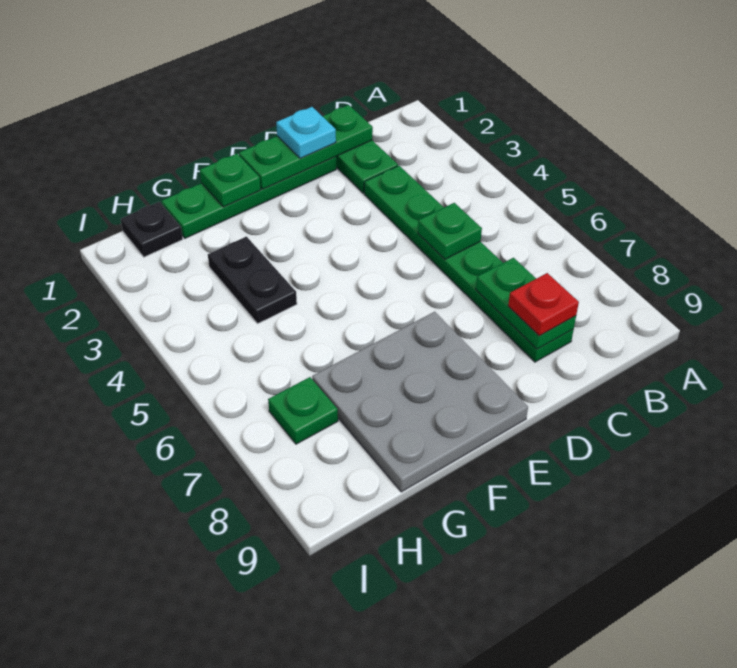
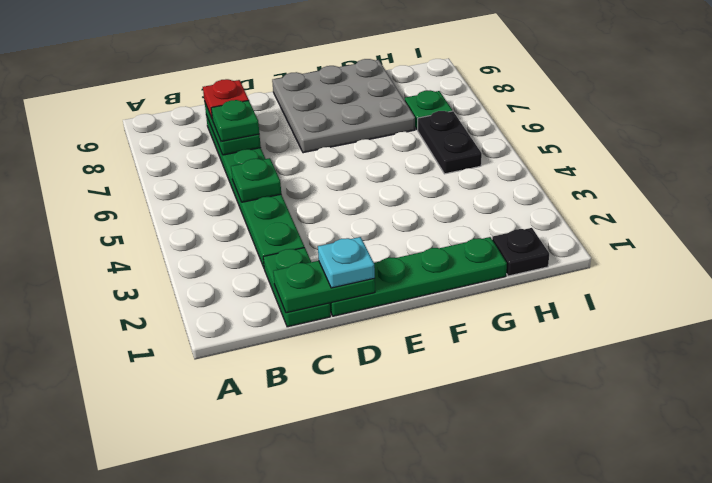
green plate C1:E1 level 2 -> green plate C1:D1 level 2
green plate F1 level 2 -> green plate C7 level 3
black plate G3:G4 level 1 -> black plate H5:H6 level 1

